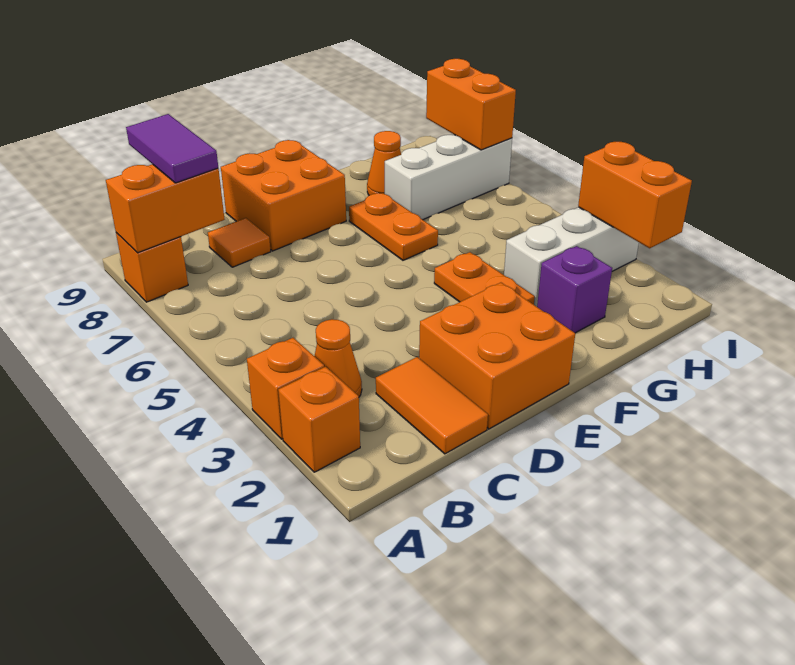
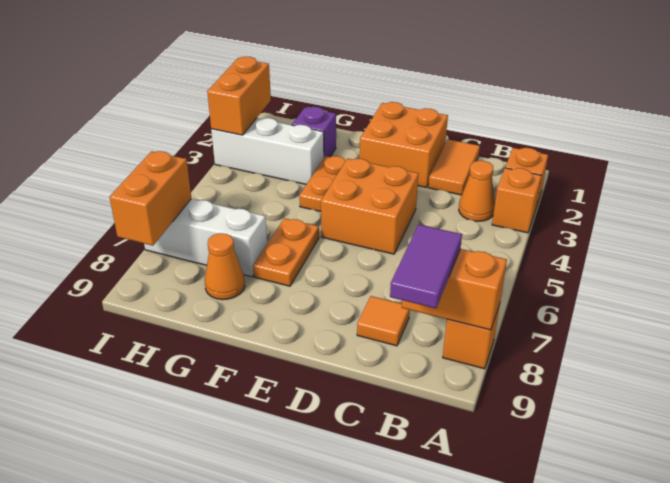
orange brick D8:E9 level 1 -> orange brick D4:E5 level 1

